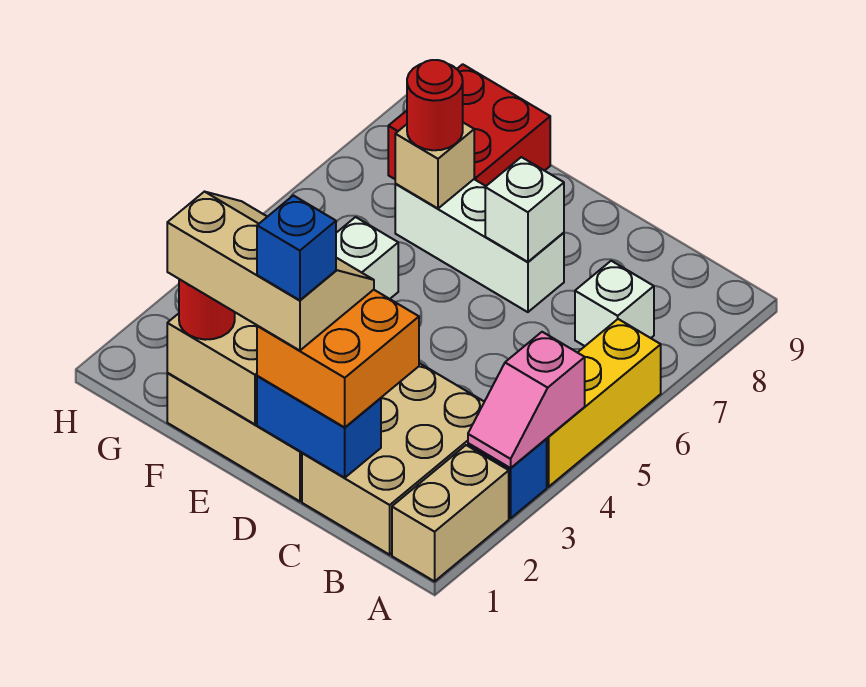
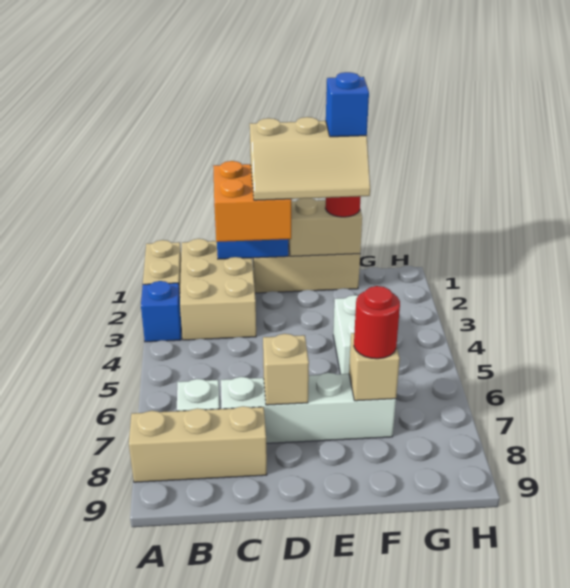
pink slope A3:A4 level 2 top 4 -> none
yellow brick A4:A6 level 1 -> none
none -> tan brick A8:C8 level 1
blue brick D1 level 5 -> blue brick F1 level 5
white brick D7:F7 level 1 -> white brick C7:F7 level 1
white brick D7 level 2 -> tan brick D7 level 2
red brick F8:G9 level 1 -> none

